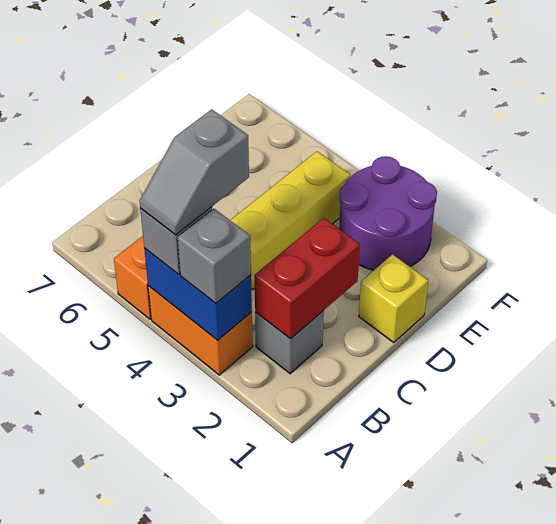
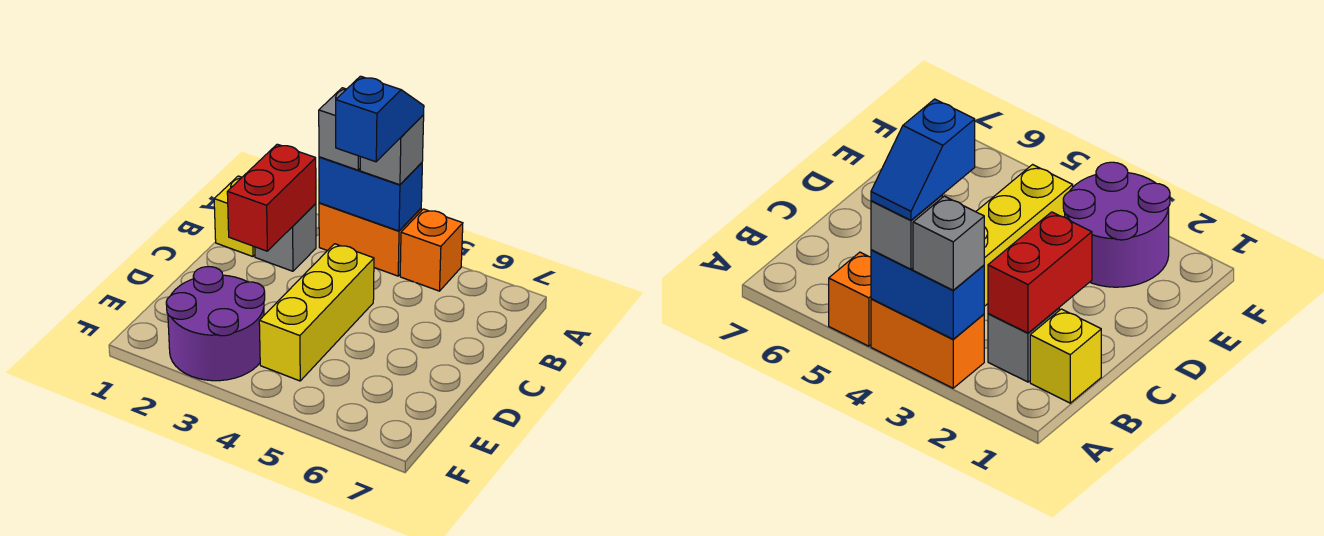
grey slope A4:B4 level 4 top B -> blue slope A4:B4 level 4 top B
yellow brick D1 level 1 -> yellow brick B1 level 1

